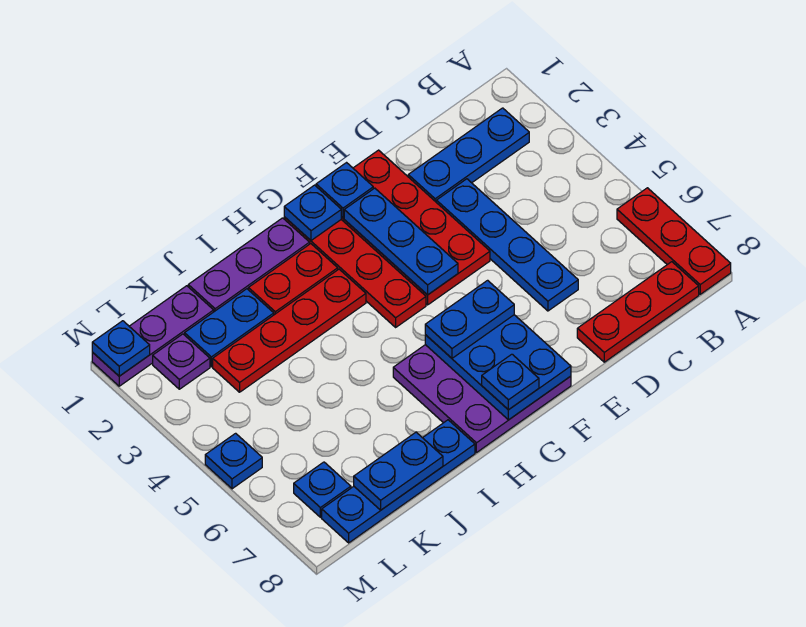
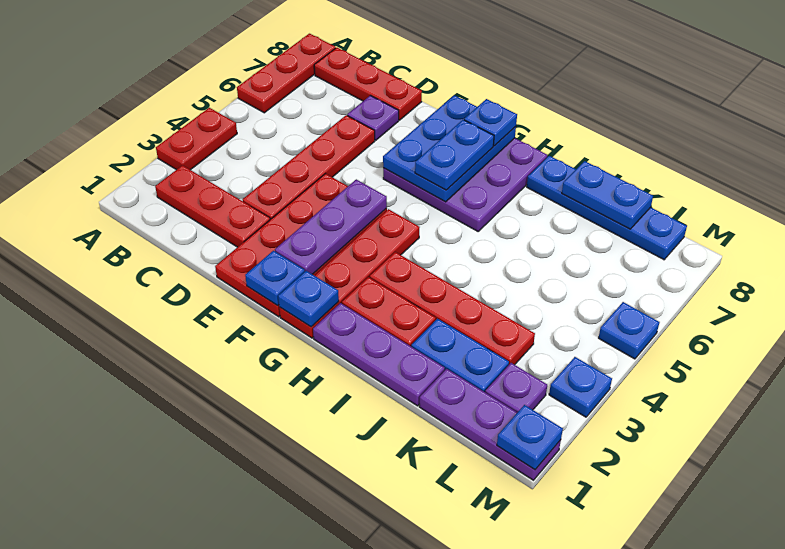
none -> red plate A3:A4 level 1
blue plate B2:D2 level 1 -> red plate B2:D2 level 1
blue plate D3:D6 level 1 -> red plate D3:D6 level 1
none -> purple plate D7 level 1
blue plate F2:F4 level 2 -> purple plate F2:F4 level 2
blue plate F6:G6 level 3 -> blue plate G6:G7 level 3
blue plate L7 level 1 -> blue plate M3 level 1

